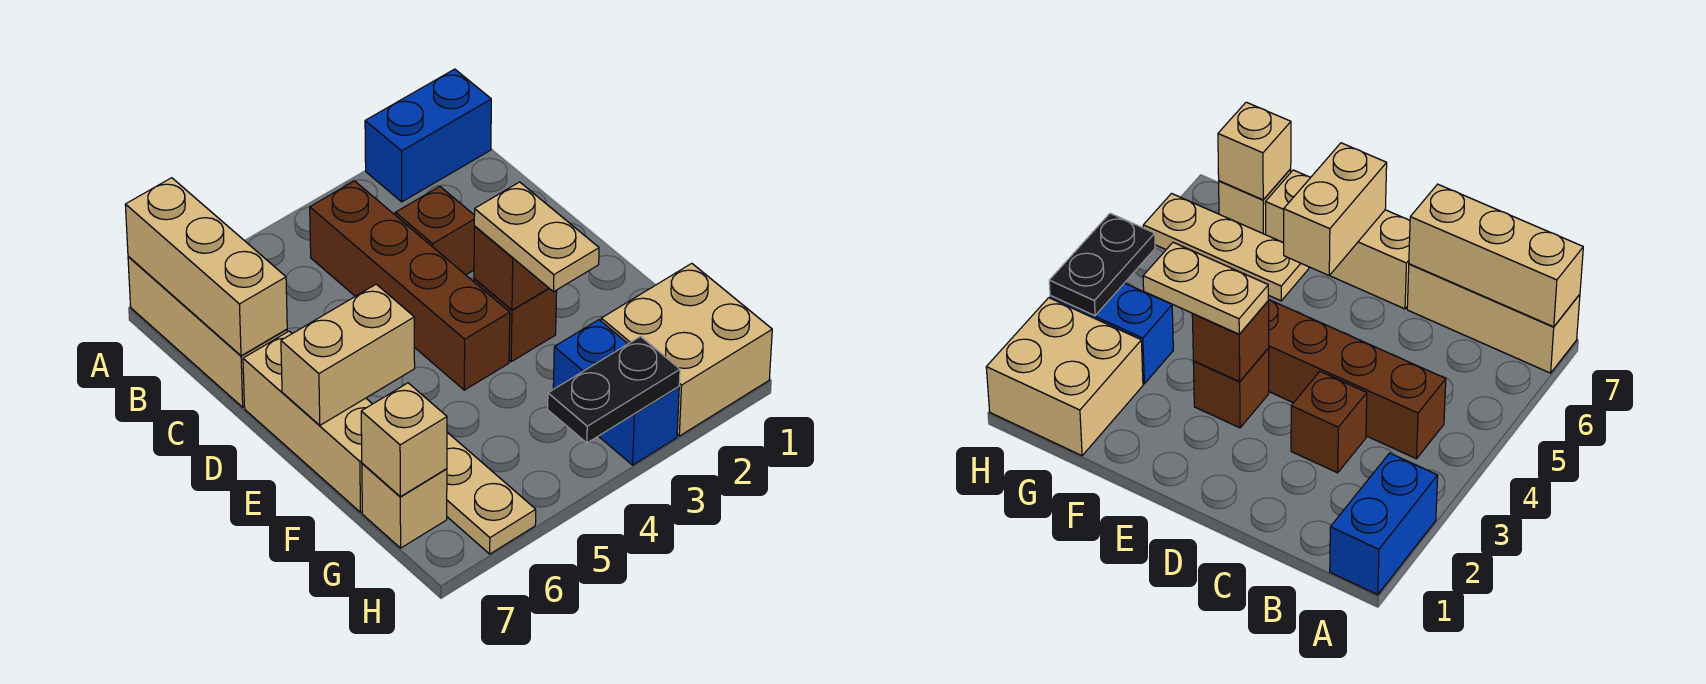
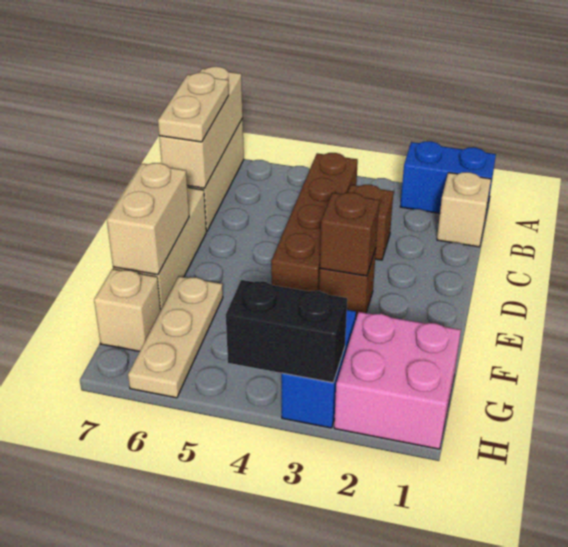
tan plate E3:F3 level 3 -> tan plate B7:C7 level 3
tan brick E6:E7 level 2 -> tan brick E7:F7 level 2
tan brick G1:H2 level 1 -> pink brick G1:H2 level 1
tan brick G7 level 2 -> tan brick B1 level 1
black plate H3:H4 level 2 -> black brick H3:H4 level 2

